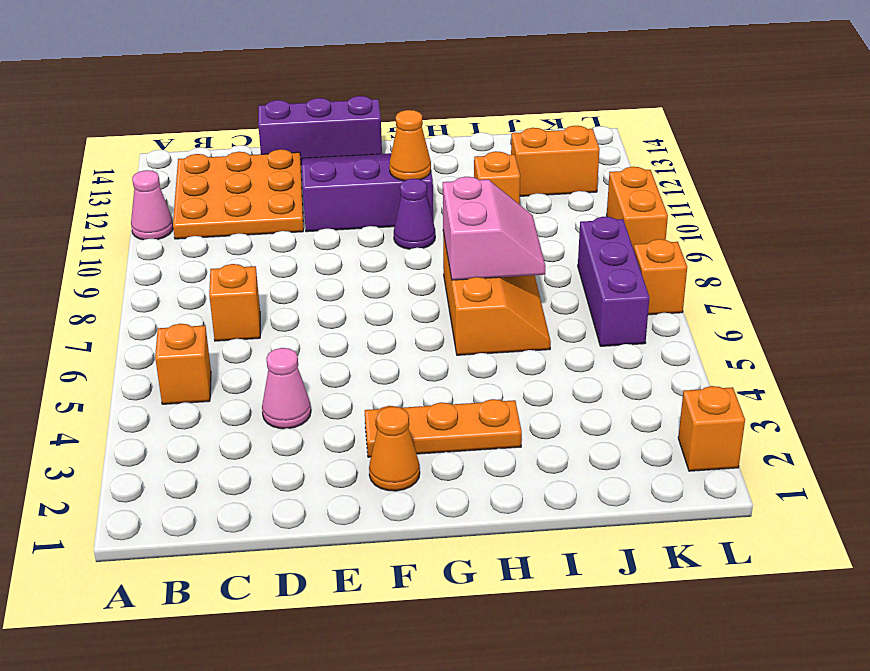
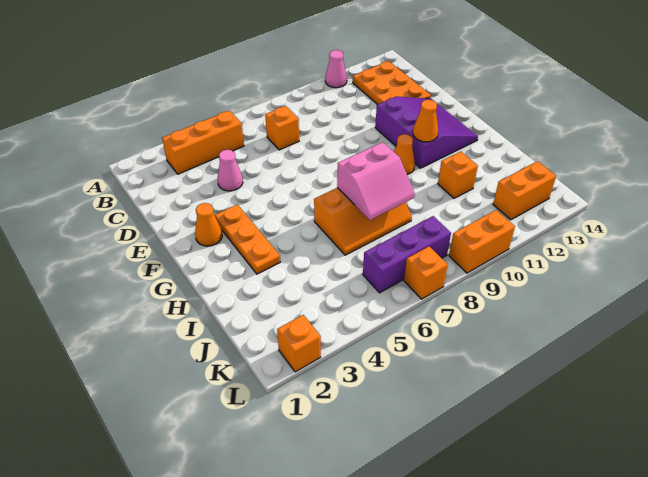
orange brick B5 level 1 -> orange brick B3:B5 level 1
orange plate B11:D13 level 1 -> orange plate B12:D13 level 1
purple brick D14:F14 level 1 -> none
purple cone G10 level 1 -> orange cone G10 level 1
orange brick J12:K12 level 1 -> orange brick K12:K13 level 1

